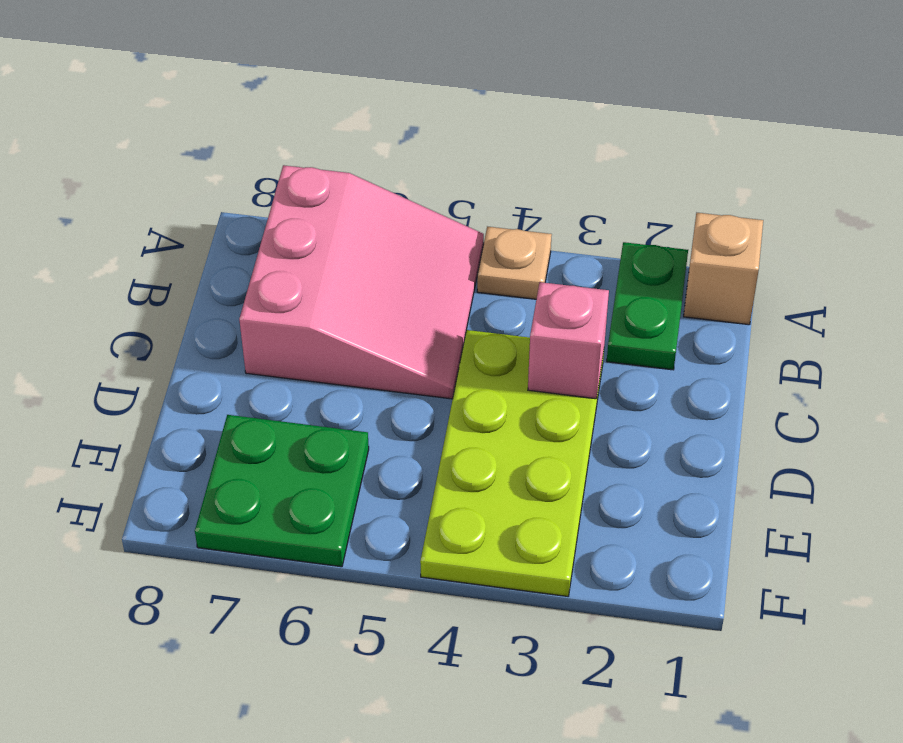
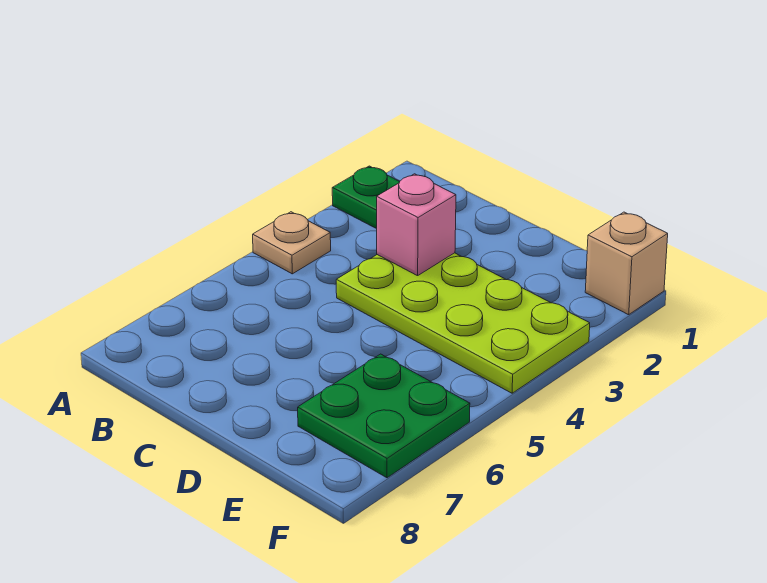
tan brick A1 level 1 -> tan brick F1 level 1
pink slope A5:C7 level 1 top 7 -> none

